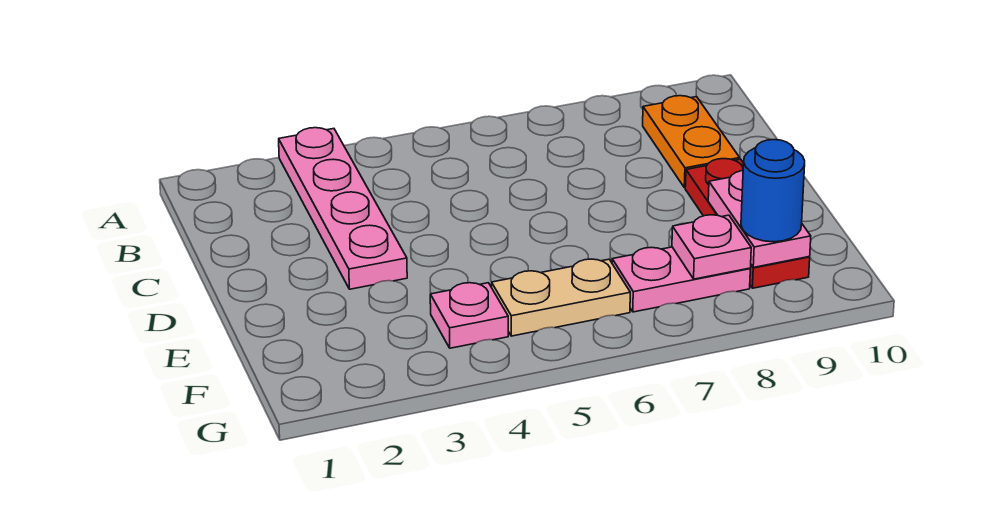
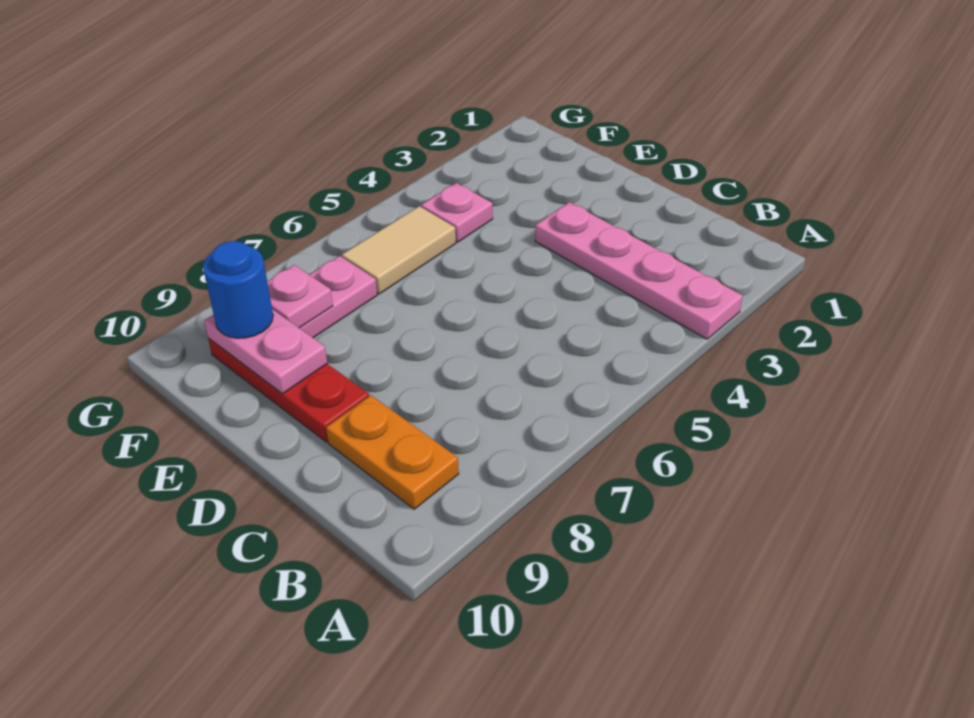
tan plate F5:F6 level 1 -> tan tile F5:F6 level 1

